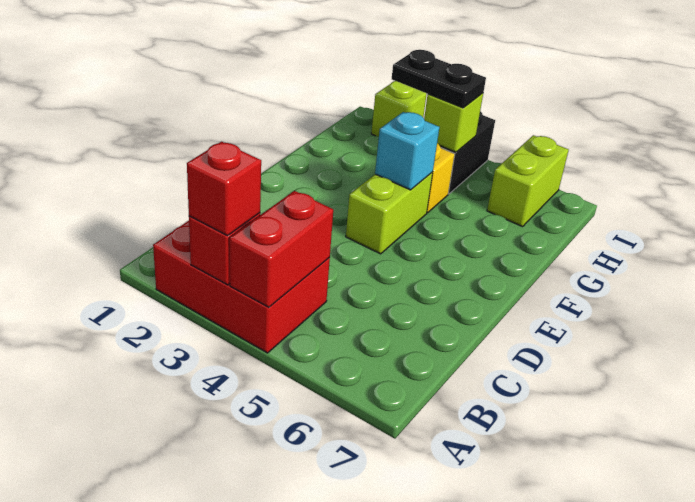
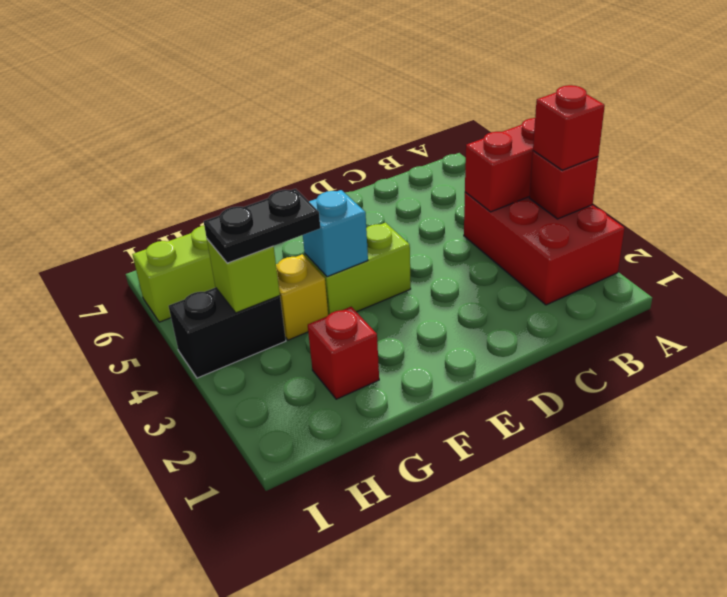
none -> red brick G2 level 1
black plate H3:H4 level 3 -> black plate G4:H4 level 3
lime brick I2 level 1 -> none

